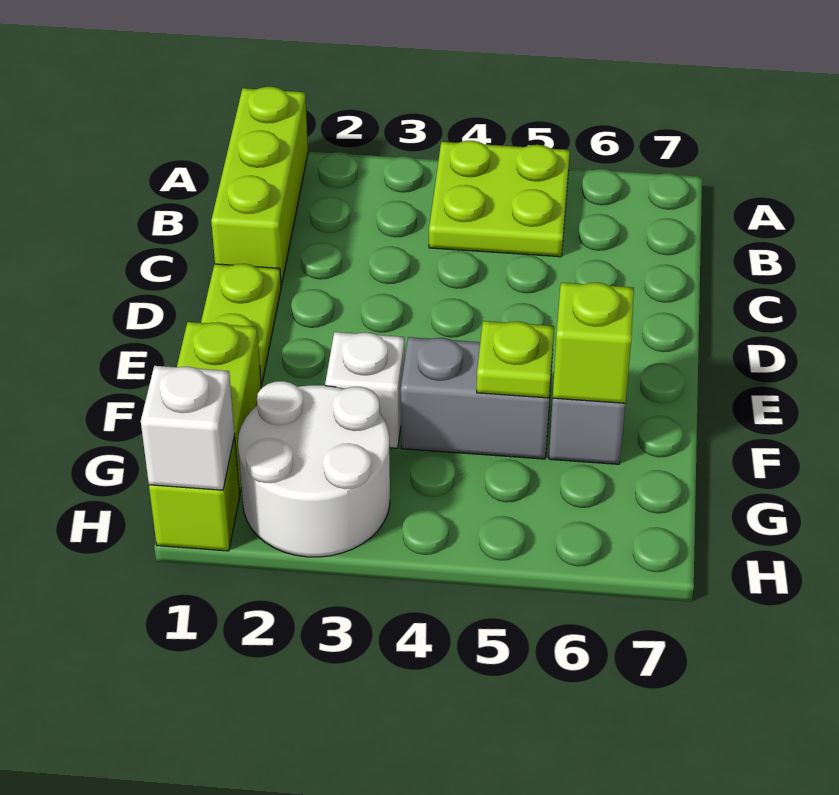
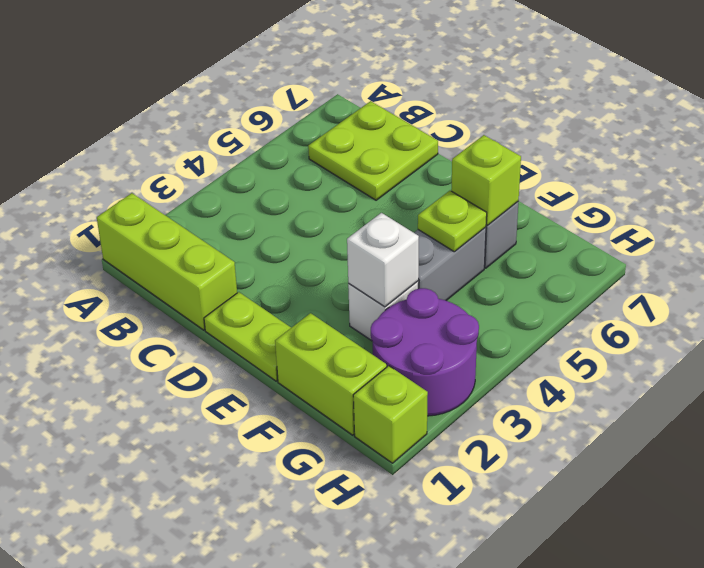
lime plate A4:B5 level 1 -> lime plate B6:C7 level 1
white round brick G2:H3 level 1 -> purple round brick G2:H3 level 1
white brick H1 level 2 -> white brick F3 level 2

